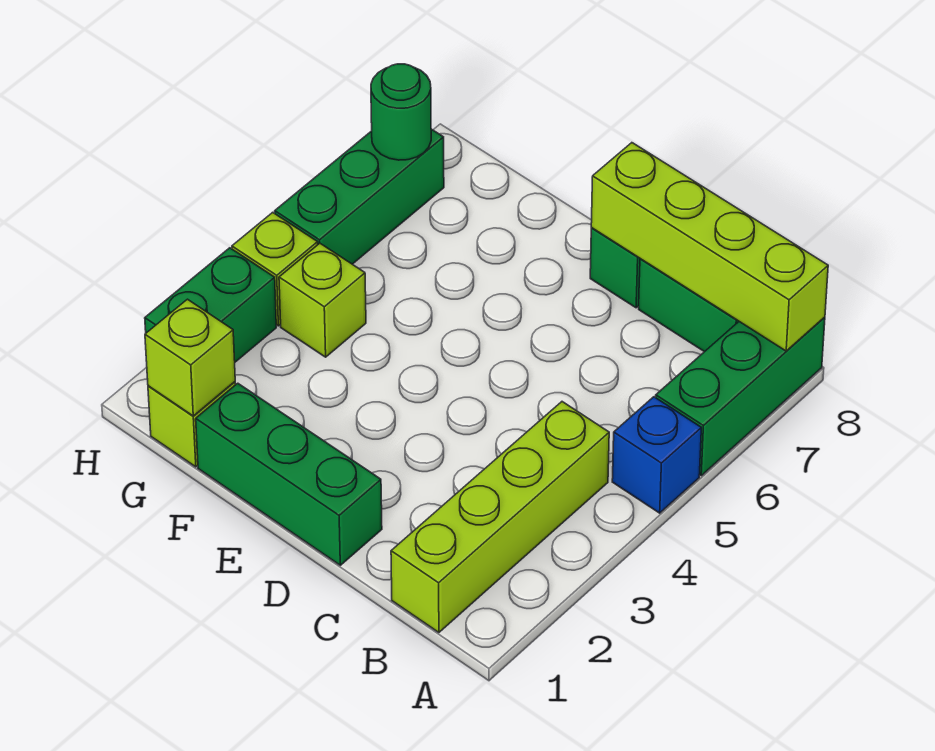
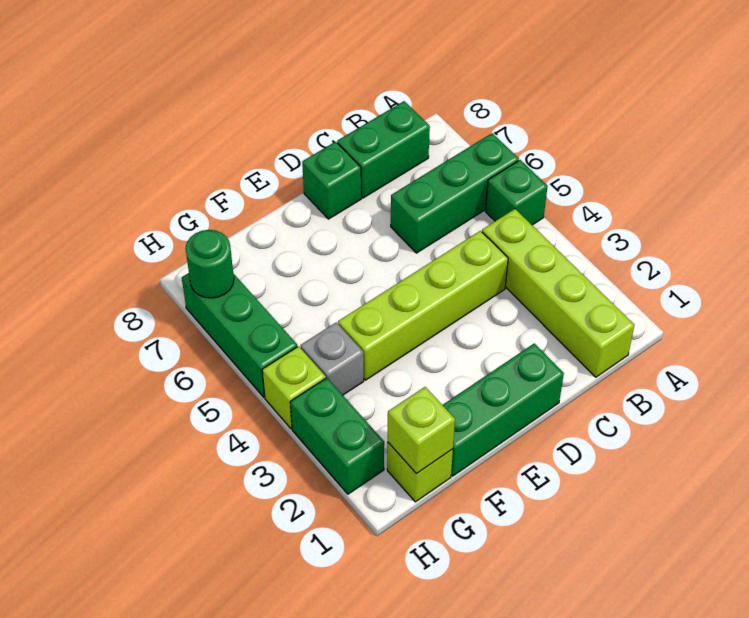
blue brick A5 level 1 -> green brick A5 level 1
green brick A6:A8 level 1 -> green brick A6:C6 level 1
lime brick A8:D8 level 2 -> lime brick C4:F4 level 1
lime brick G4 level 1 -> grey brick G4 level 1

